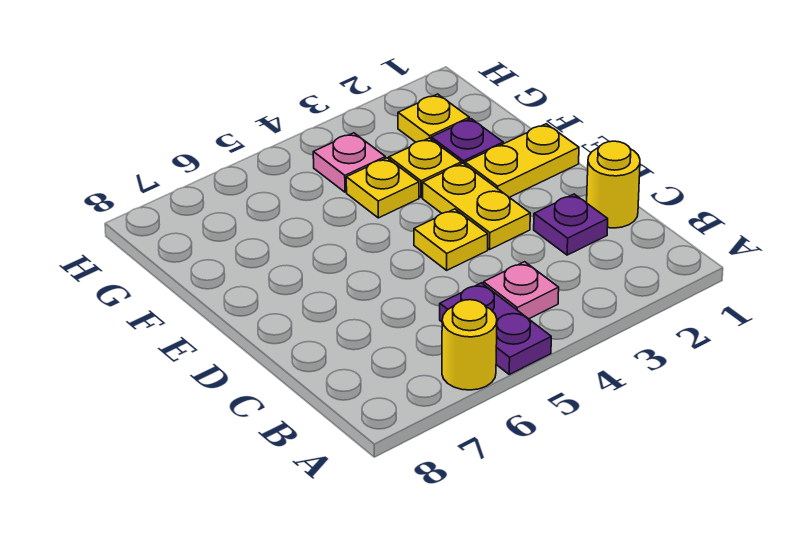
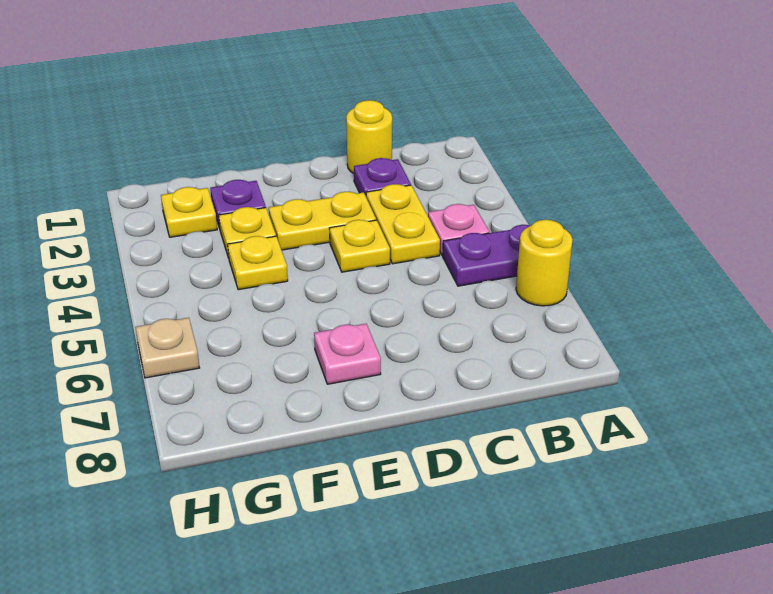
yellow plate E1:E2 level 1 -> yellow plate C3:C4 level 1
pink plate G4 level 1 -> pink plate E7 level 1
none -> tan plate H6 level 1

